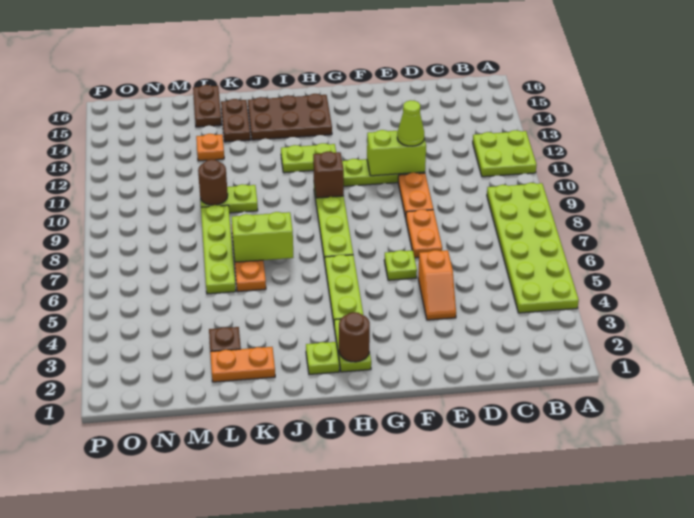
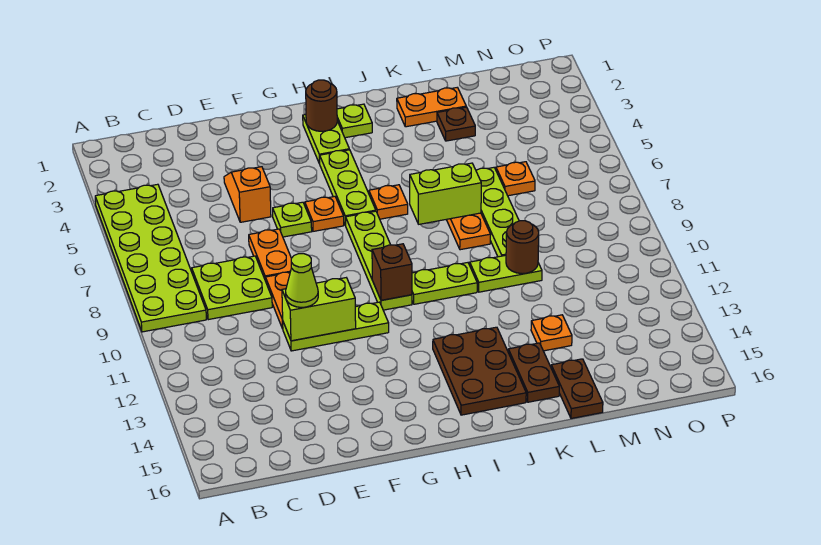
lime plate A11:B12 level 1 -> lime plate C8:D9 level 1
none -> orange plate G6 level 1
lime plate H12:I12 level 1 -> lime plate I10:J10 level 1
brown plate H14:J15 level 1 -> brown plate I13:J15 level 1
none -> orange plate I6 level 1
none -> orange plate M6 level 1

